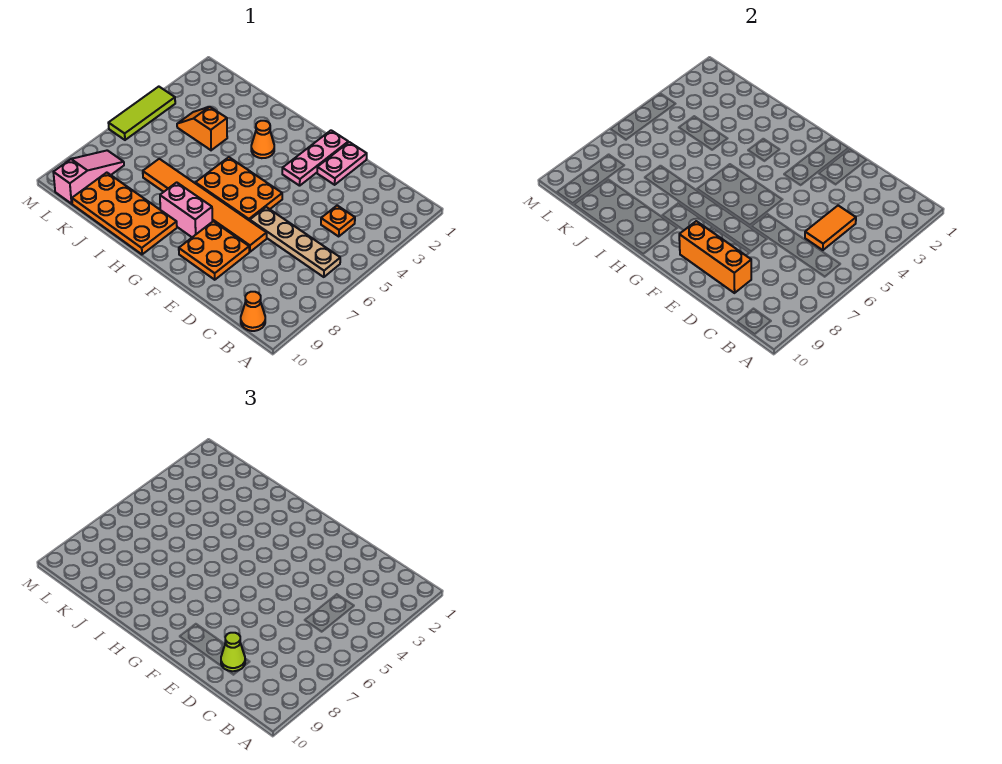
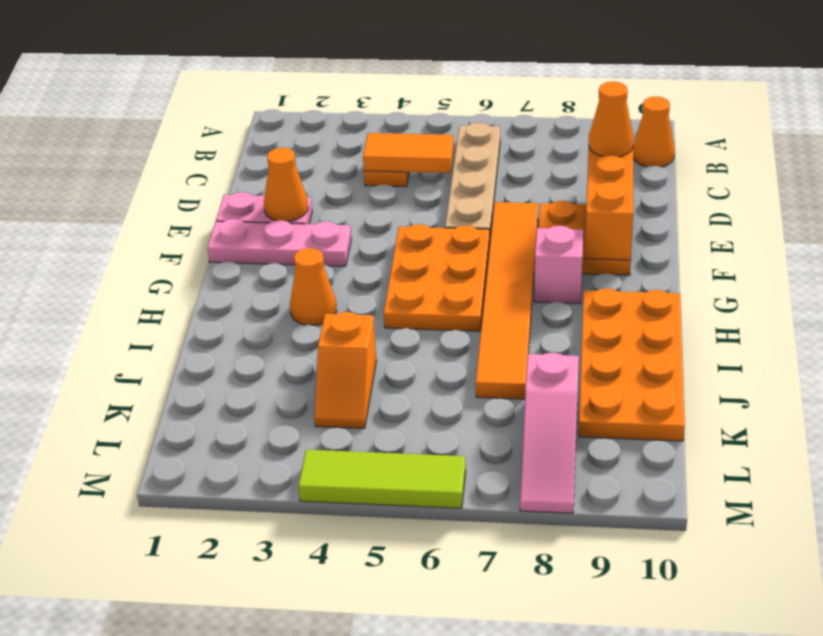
lime cone D9 level 3 -> orange cone D9 level 3
none -> orange cone E2 level 2
pink brick G8:H8 level 1 -> pink brick G8 level 1
pink slope L8:L10 level 1 top 10 -> pink slope K8:M8 level 1 top K

